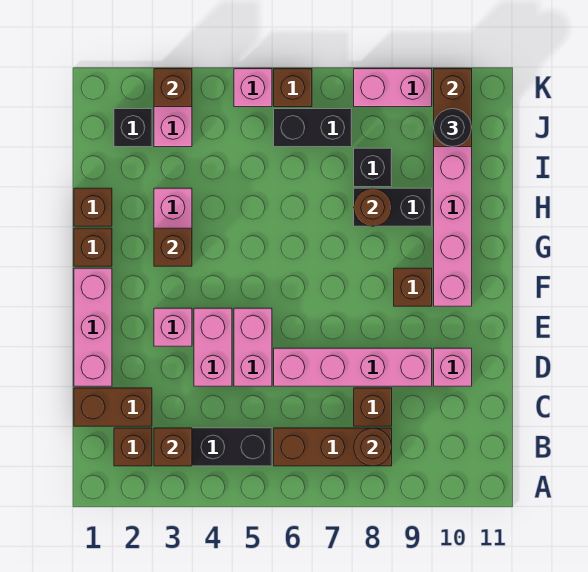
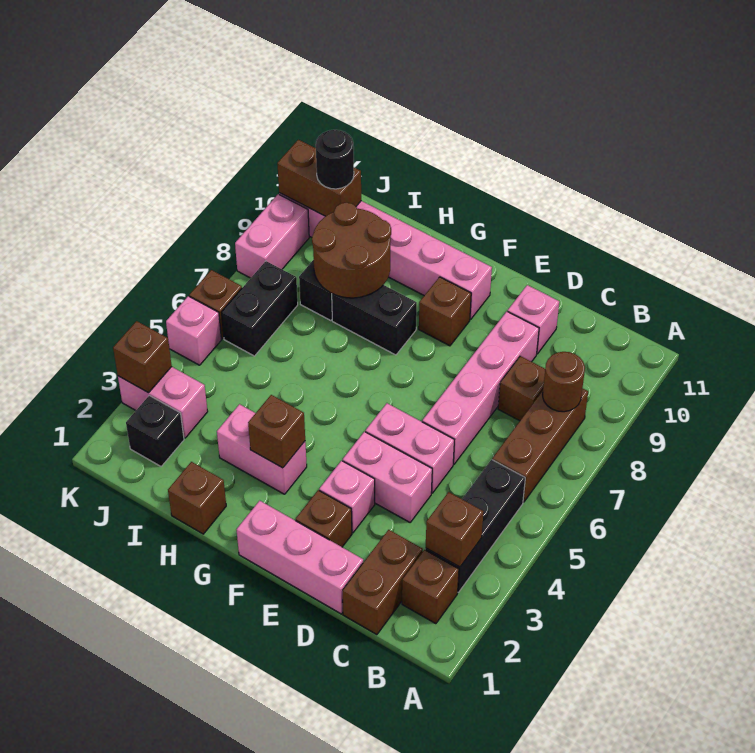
brown brick G1 level 1 -> brown brick E2 level 1
black brick H8:H9 level 1 -> black brick G8:H8 level 1
brown round brick H8 level 2 -> brown round brick H8:I9 level 2

